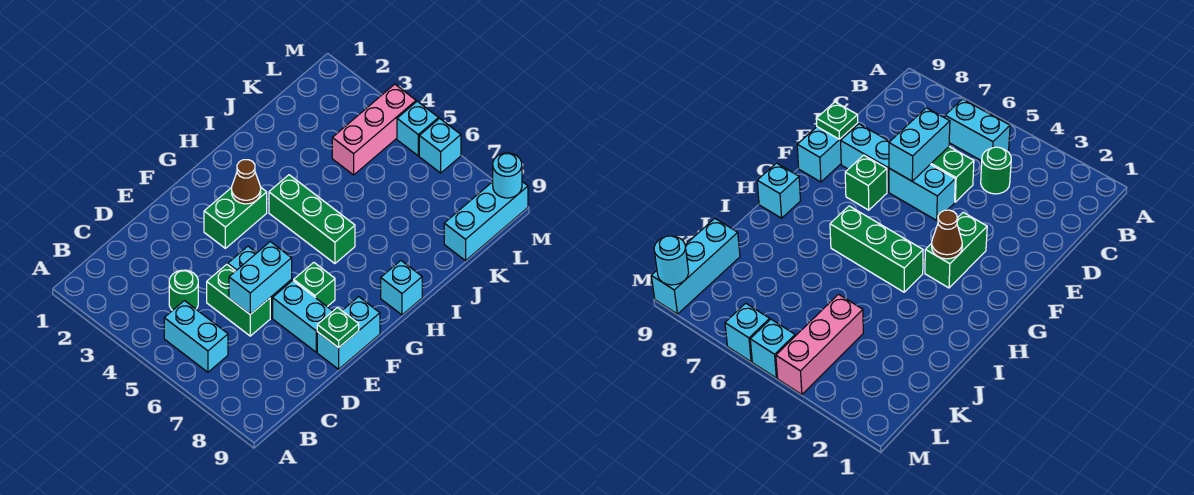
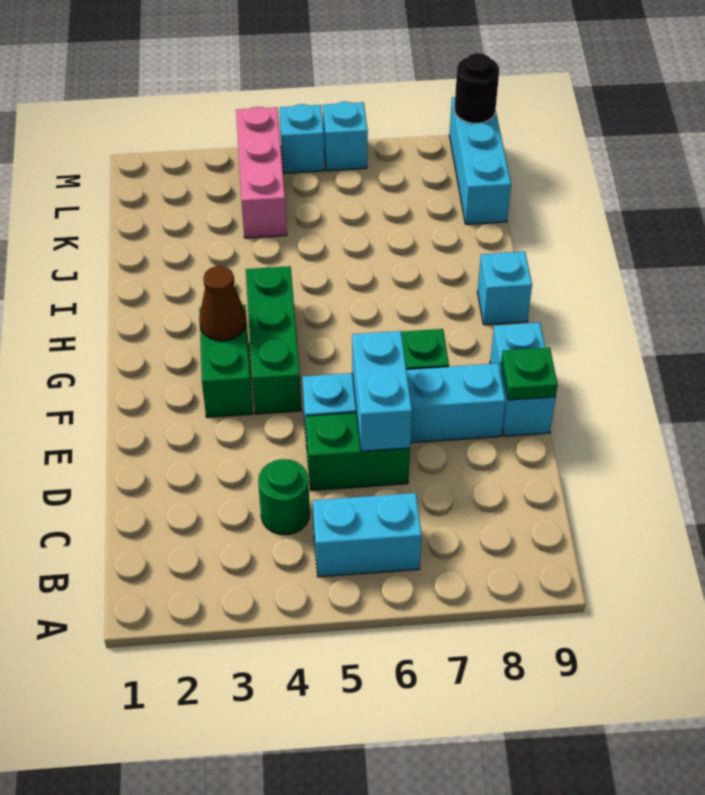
green brick H4:H6 level 1 -> green brick F4:H4 level 1
cyan round brick M9 level 2 -> black round brick M9 level 2

